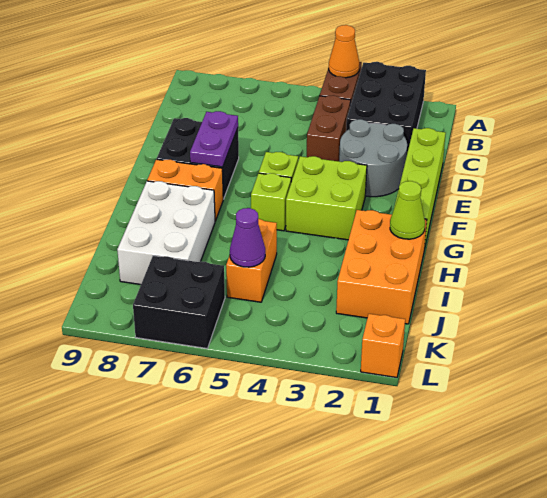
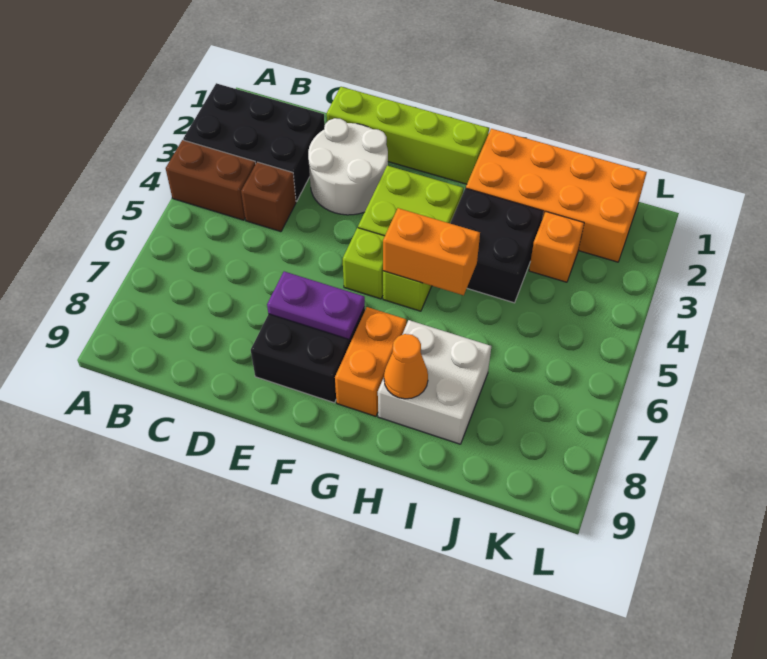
orange cone A4 level 2 -> orange cone H8 level 2
brown brick C4:D4 level 1 -> brown brick C4 level 1
grey round brick D2:E3 level 1 -> white round brick D2:E3 level 1
orange brick H1:J2 level 1 -> orange brick H1:K2 level 1
lime cone H1 level 2 -> none
white brick H7:J8 level 1 -> white brick H7:I8 level 1
orange brick I5:J5 level 1 -> orange brick G5:H5 level 2
purple cone J5 level 2 -> none
black brick K6:L7 level 1 -> black brick H3:I4 level 1
orange brick L1 level 1 -> orange brick J3 level 1

